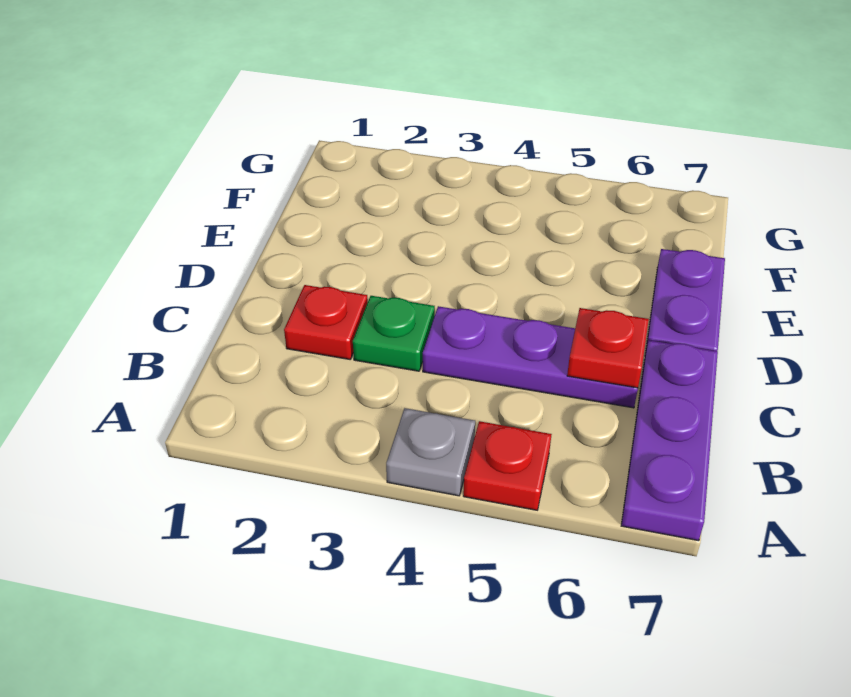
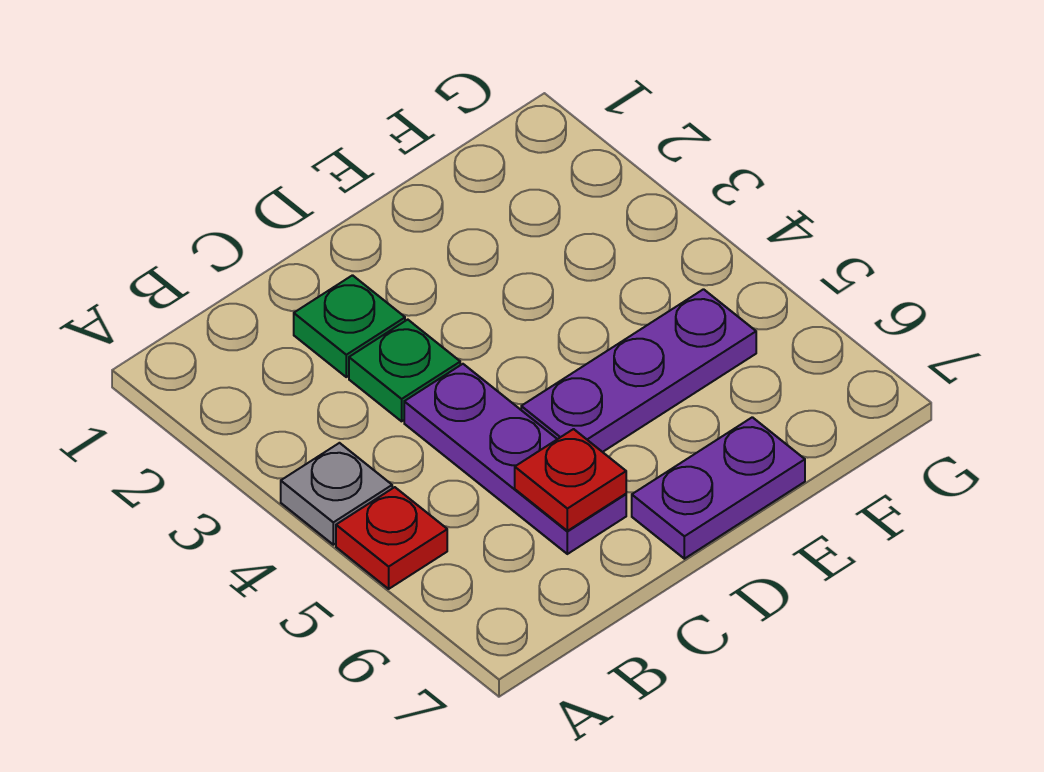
purple plate A7:C7 level 1 -> purple plate D5:F5 level 1
red plate C2 level 1 -> green plate C2 level 1

